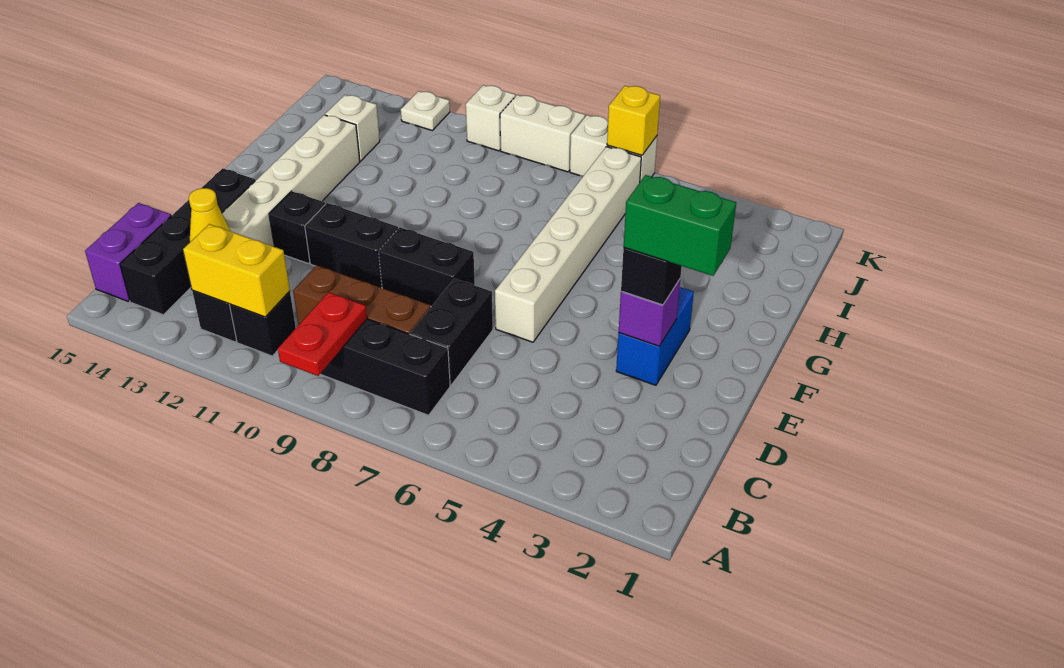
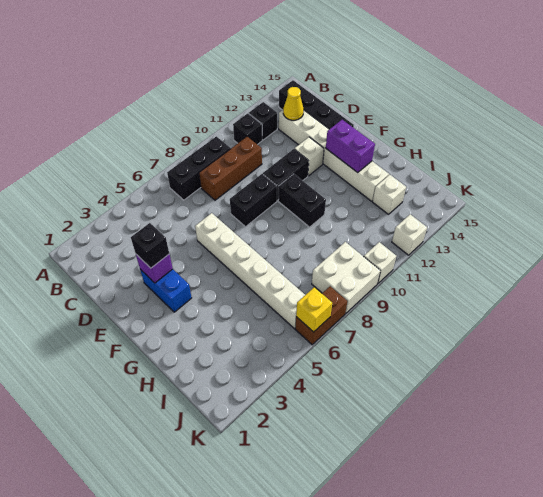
red plate A9:B9 level 2 -> none
yellow brick B11:B12 level 2 -> none
purple brick B15:C15 level 1 -> purple brick F13:G13 level 2
black brick C7:D7 level 1 -> black brick F10:G10 level 1
green brick E2:E3 level 4 -> none
black brick E12 level 1 -> white brick E12 level 1
white brick K6:K7 level 1 -> brown brick K6:K7 level 1
white brick K8:K9 level 1 -> white brick J8:K9 level 1
white plate K12 level 1 -> white brick K12 level 1

